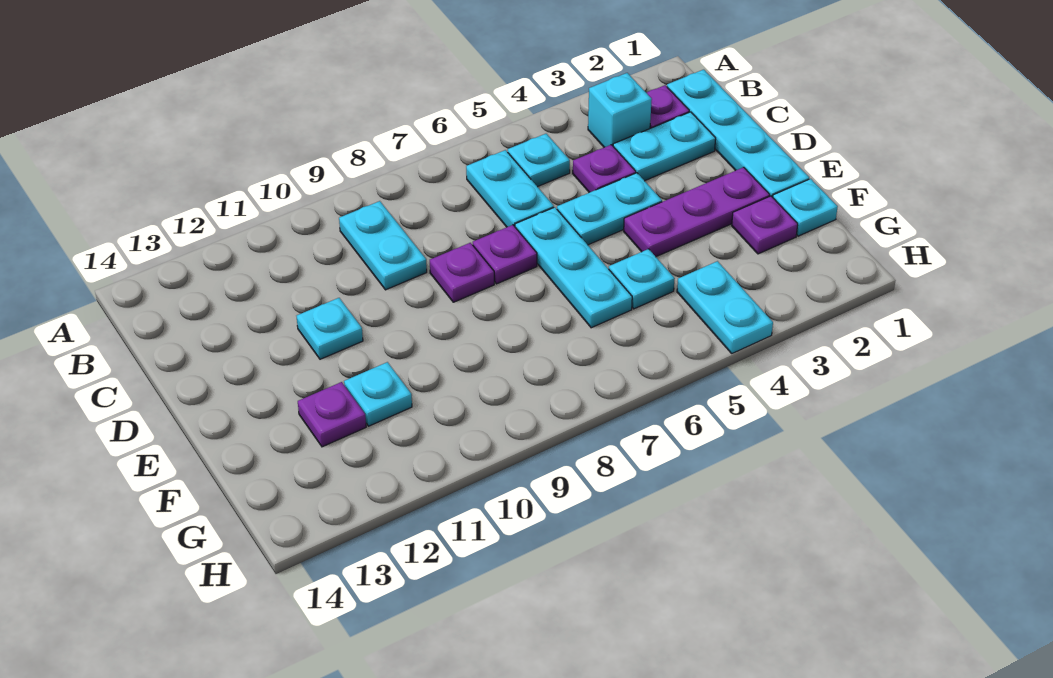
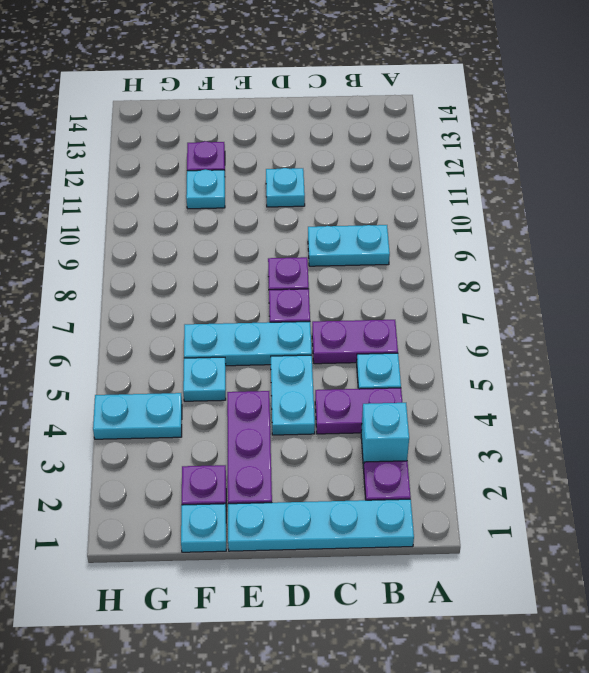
cyan plate B6:C6 level 1 -> purple plate B6:C6 level 1
cyan plate C2:C3 level 1 -> none
purple plate C4 level 1 -> purple plate B4:C4 level 1

